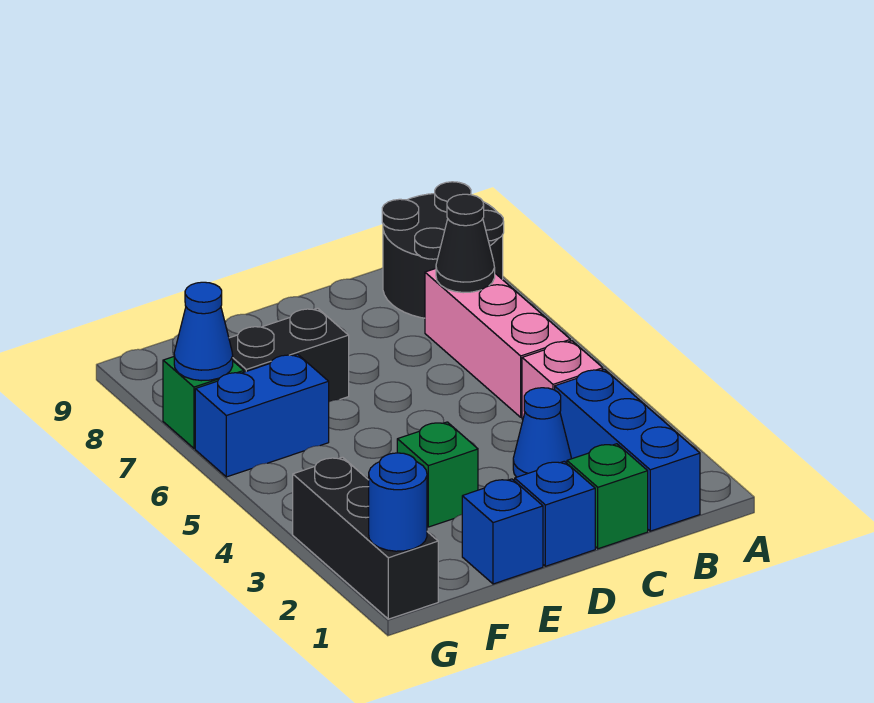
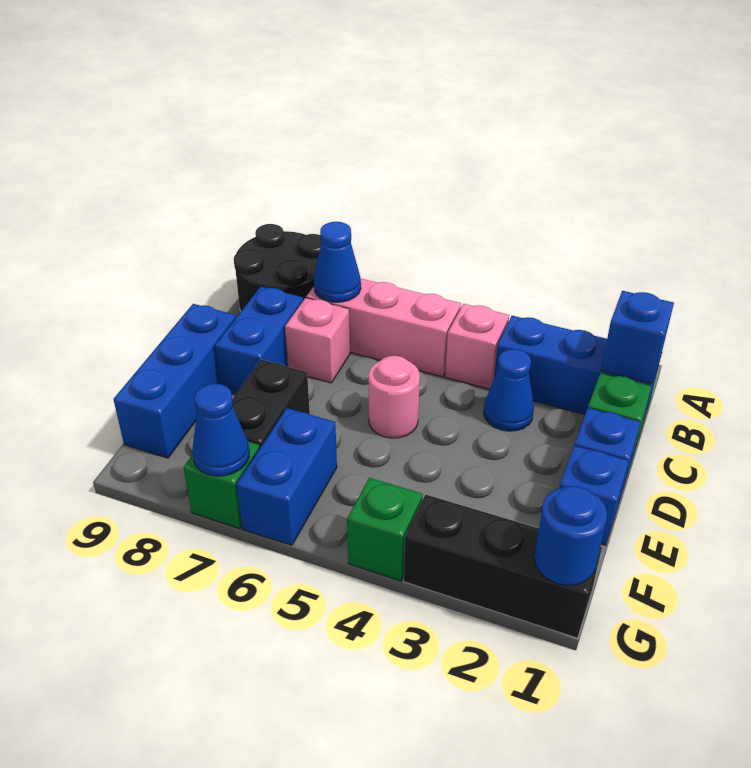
none -> blue brick B1 level 2
black cone B7 level 2 -> blue cone B7 level 2
none -> pink brick C7 level 1
none -> blue brick C8:D8 level 1
none -> pink round brick D5 level 1
none -> blue brick D9:F9 level 1
green brick E3 level 1 -> green brick G4 level 1

